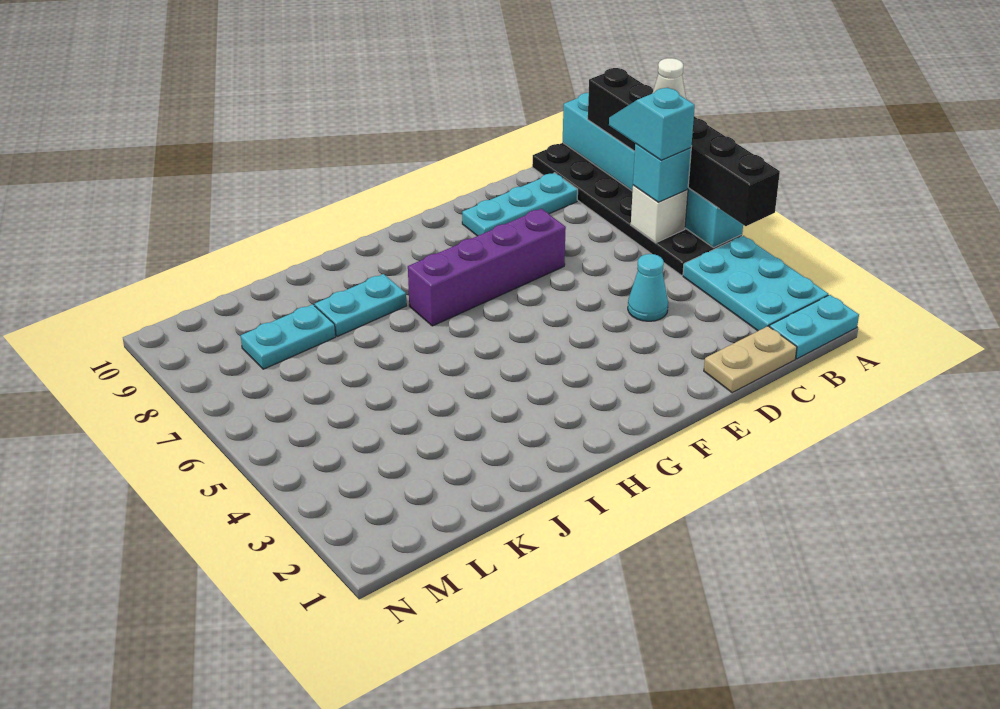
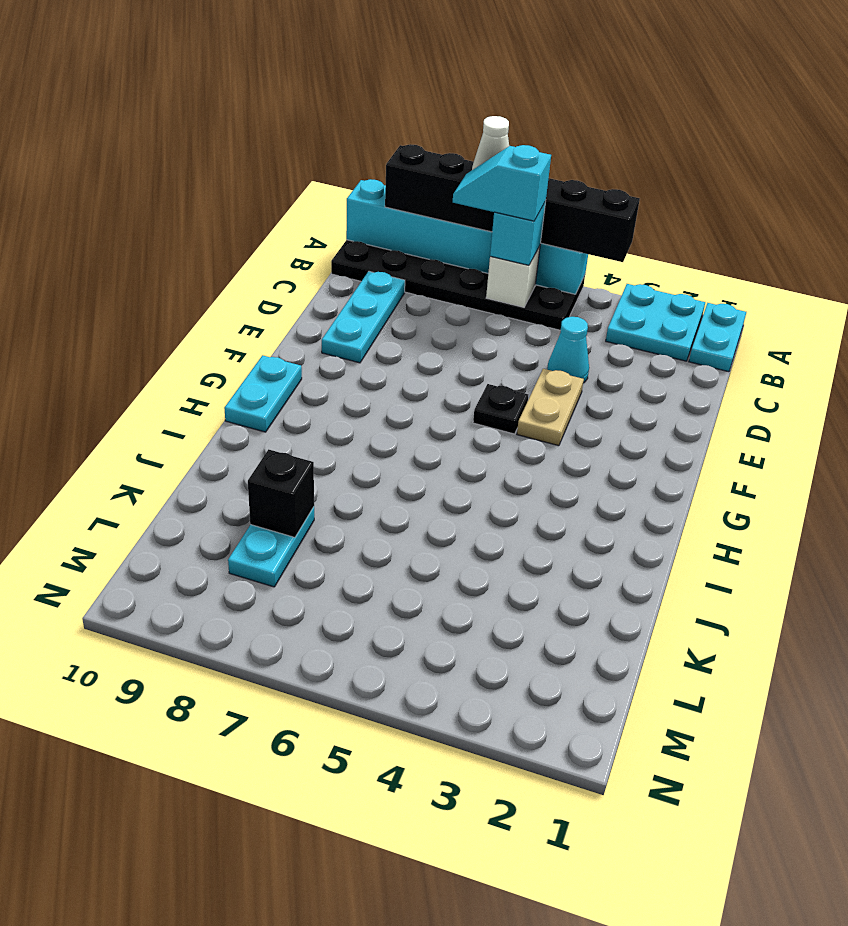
cyan plate A2:B4 level 1 -> cyan plate A2:B3 level 1
tan plate C1:D1 level 1 -> tan plate E4:F4 level 1
purple brick E7:H7 level 1 -> none
none -> black plate F5 level 1
cyan plate I8:J8 level 1 -> cyan plate G10:H10 level 1
none -> black brick K8 level 2

